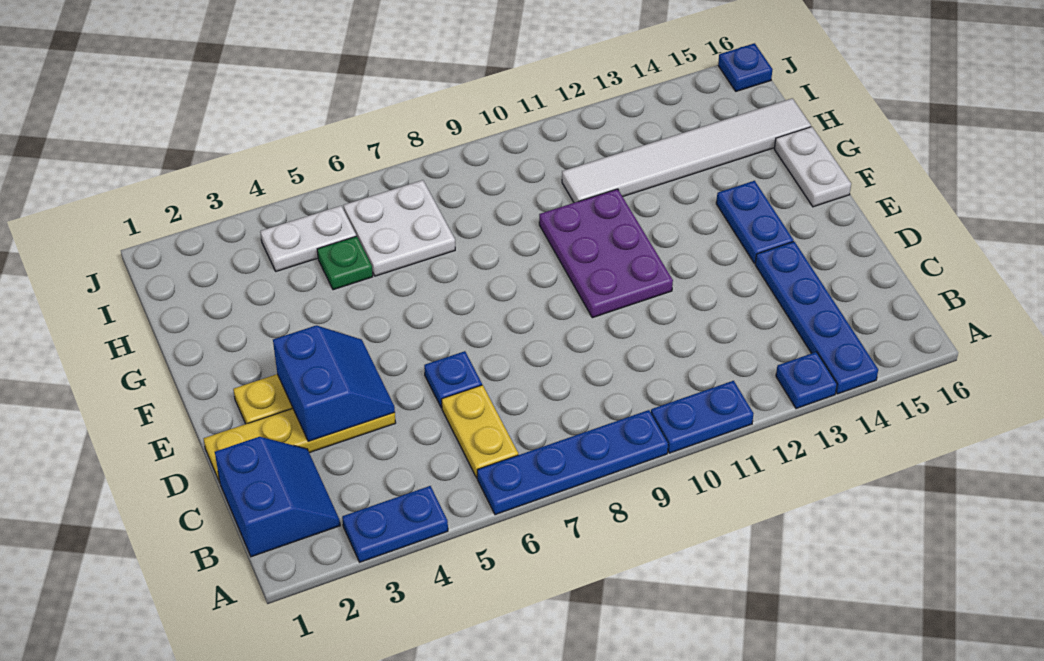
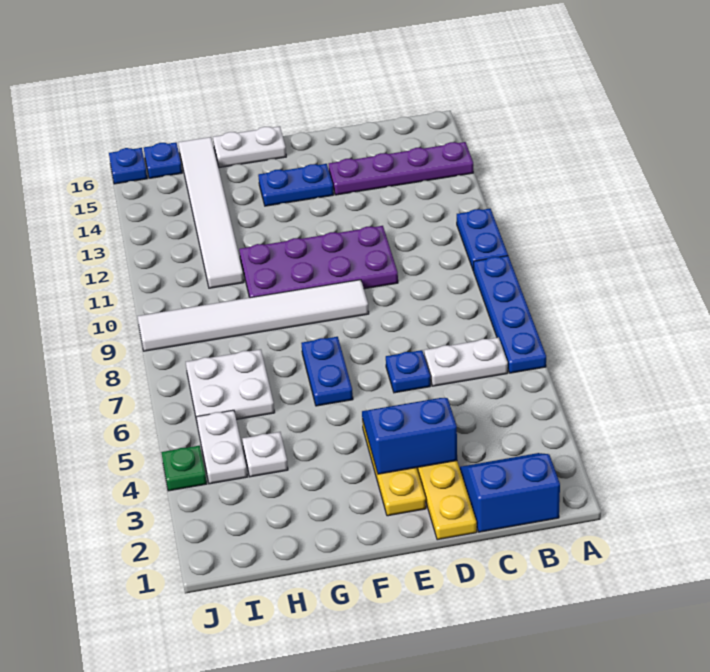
blue plate A3:A4 level 1 -> blue plate F6:F7 level 1
blue plate A13 level 1 -> blue plate I16 level 1
blue plate A14:D14 level 1 -> purple plate A14:D14 level 1
yellow plate B6:C6 level 1 -> white plate B6:C6 level 1
none -> white tile E9:J9 level 1
purple plate E10:G11 level 1 -> purple plate D10:G11 level 1
none -> white plate H4 level 1
green plate H5 level 1 -> green plate J4 level 1

